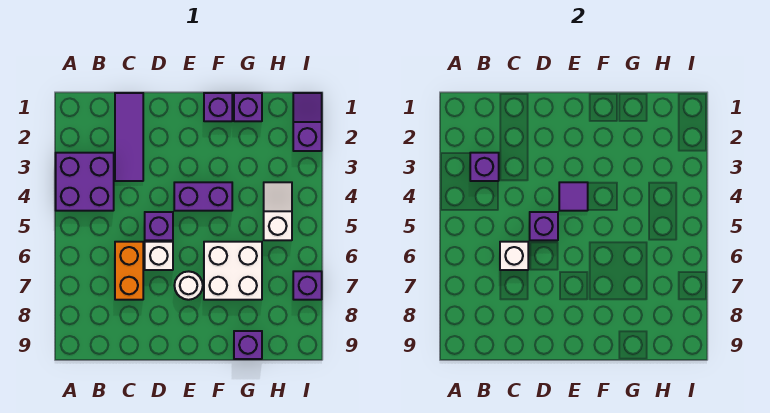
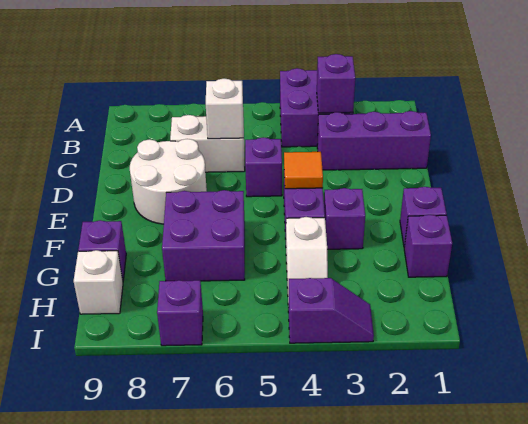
purple tile C1:C3 level 1 -> purple brick C1:C3 level 1
orange brick C6:C7 level 1 -> white brick C6:C7 level 1
purple brick D5 level 2 -> purple brick F3 level 1
white brick D6 level 1 -> white brick H9 level 1
purple tile E4 level 2 -> orange tile E4 level 2
white round brick E7 level 1 -> white round brick D7:E8 level 1
white brick F6:G7 level 1 -> purple brick F6:G7 level 1
white slope H4:H5 level 1 top 5 -> white slope G4:H4 level 1 top G
purple slope I1:I2 level 1 top 2 -> purple slope I3:I4 level 1 top 4

